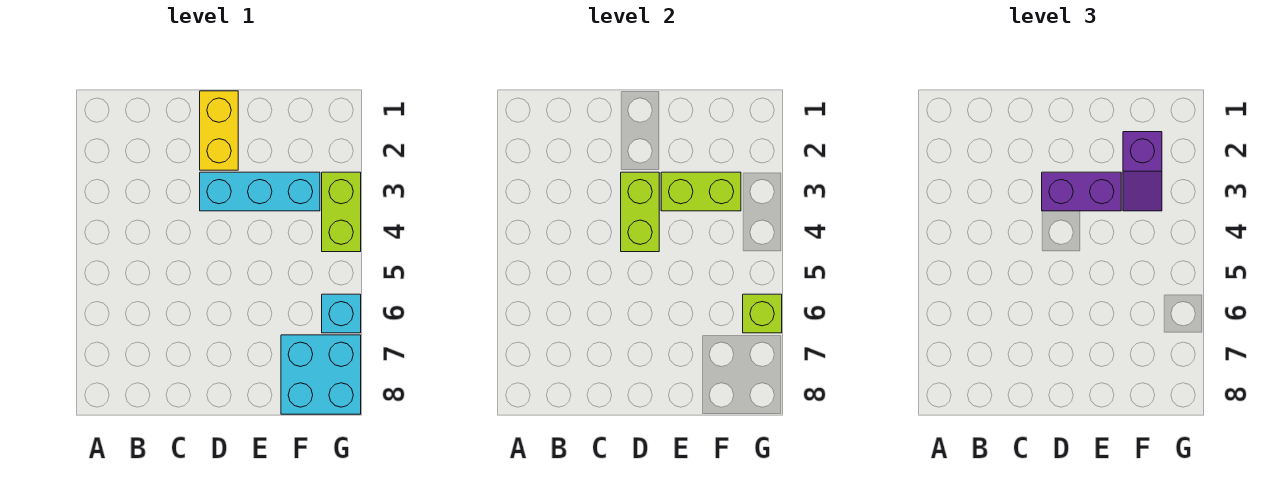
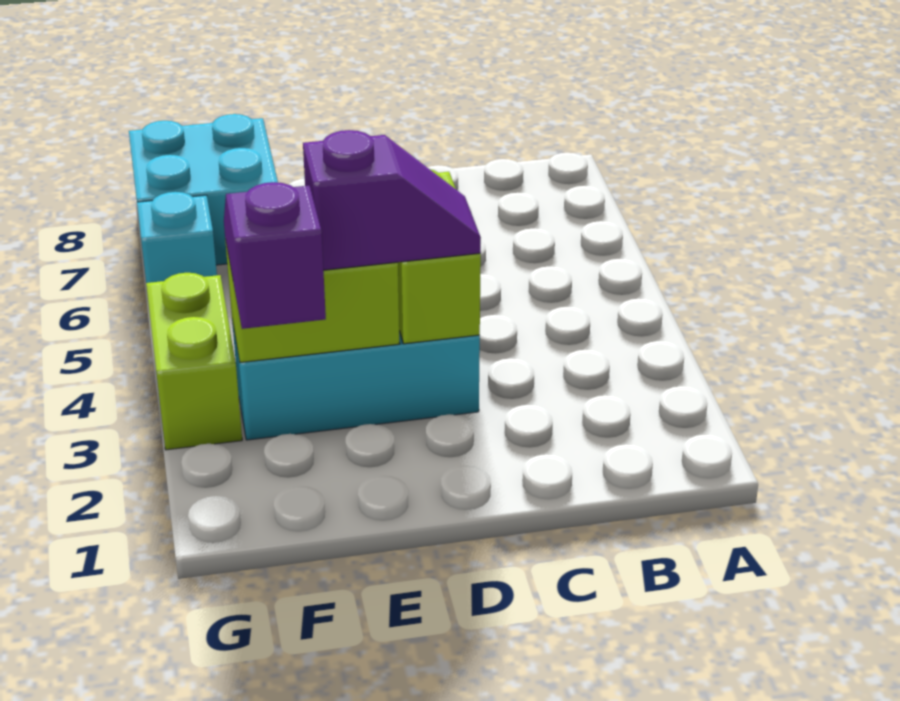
yellow brick D1:D2 level 1 -> none
purple brick D3:E3 level 3 -> purple slope D3:E3 level 3 top E
lime brick G6 level 2 -> none

